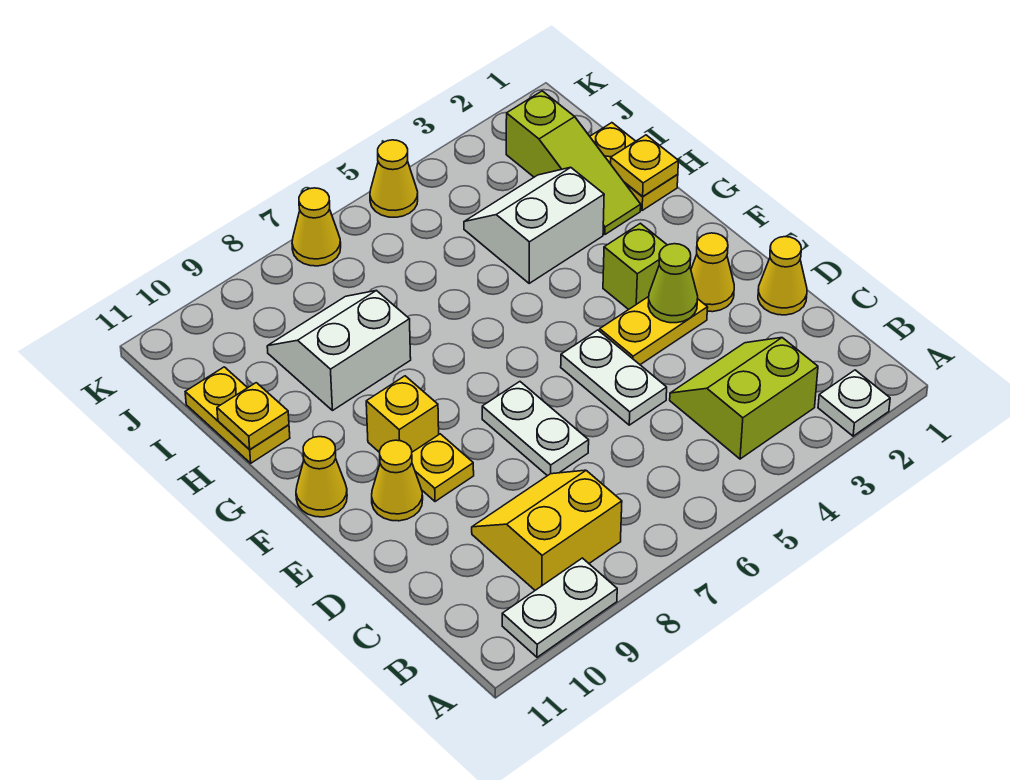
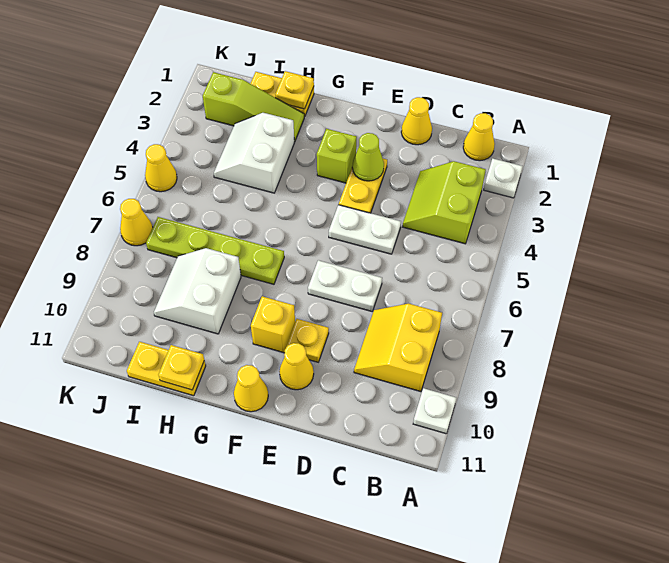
white plate A9:A10 level 1 -> white plate A10 level 1
yellow cone E2 level 1 -> yellow cone B1 level 1
none -> lime plate G7:J7 level 1

